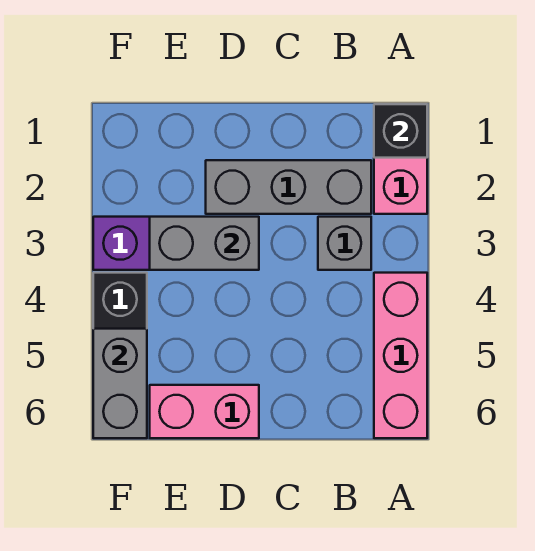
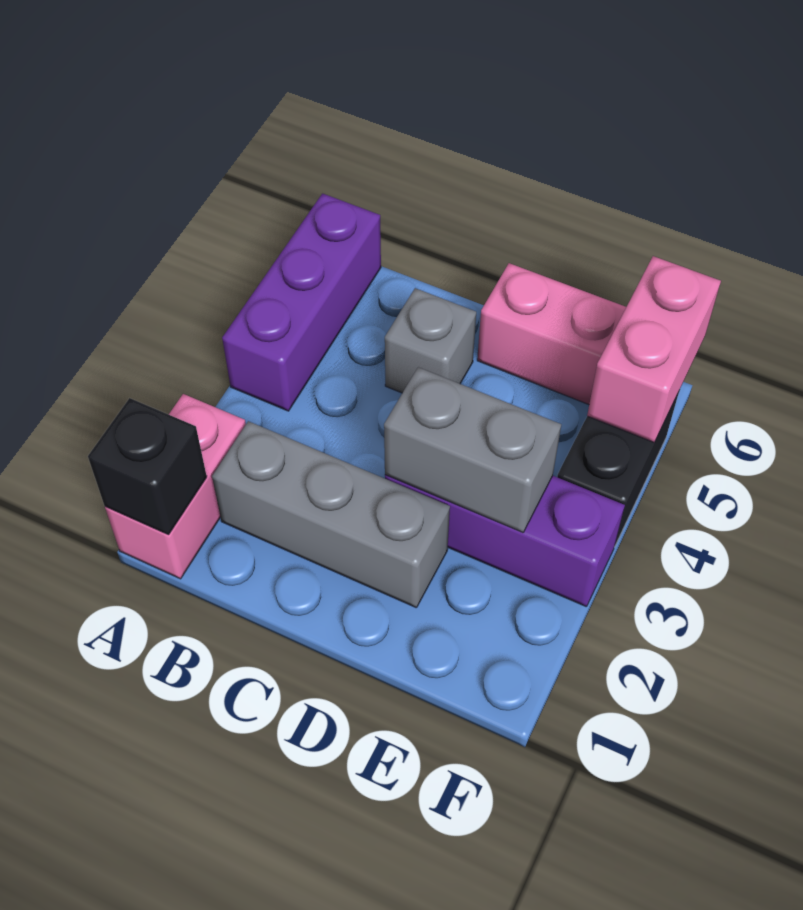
pink brick A4:A6 level 1 -> purple brick A4:A6 level 1
grey brick B3 level 1 -> grey brick C5 level 1
grey brick F5:F6 level 2 -> pink brick F5:F6 level 2

